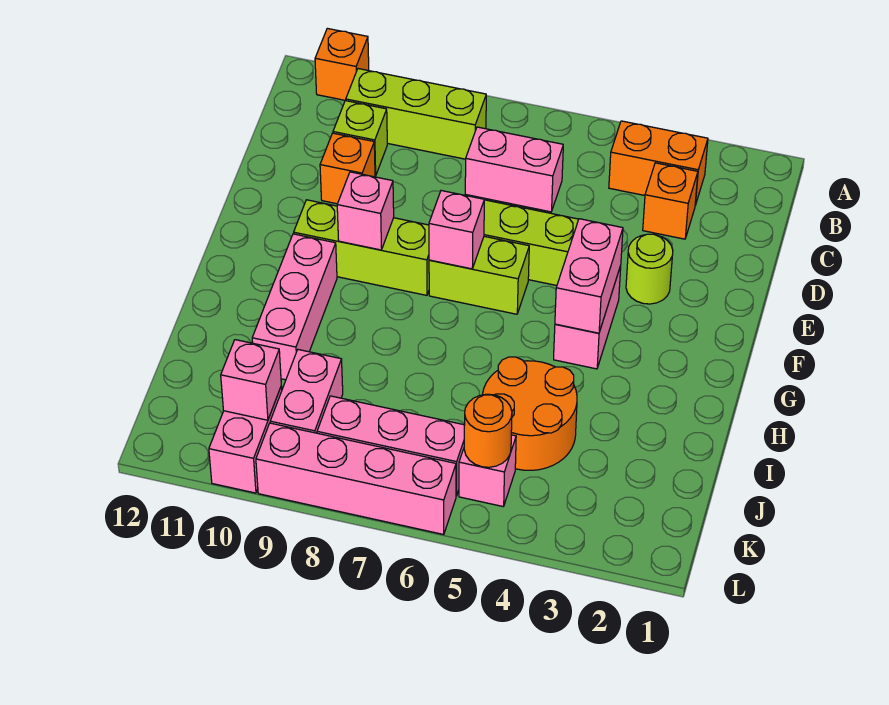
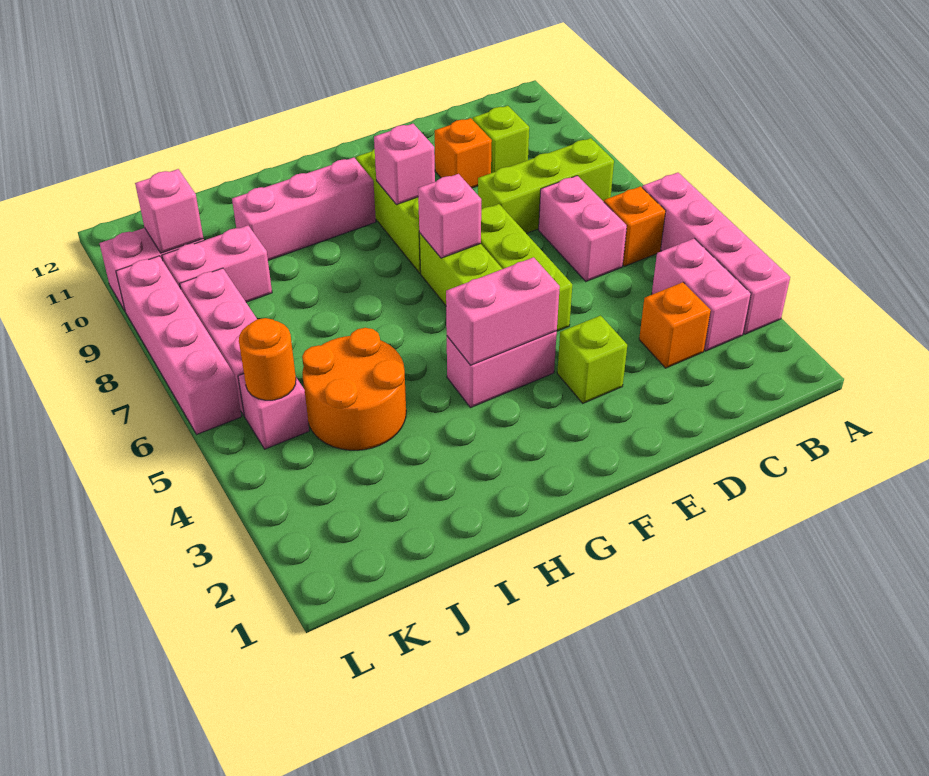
none -> pink brick A3:A6 level 1
orange brick A11 level 1 -> orange brick B6 level 1
orange brick B3:B4 level 1 -> pink brick B3:B4 level 1
lime brick B8:B10 level 1 -> lime brick B8:D8 level 1
lime round brick E3 level 1 -> lime brick E3 level 1

